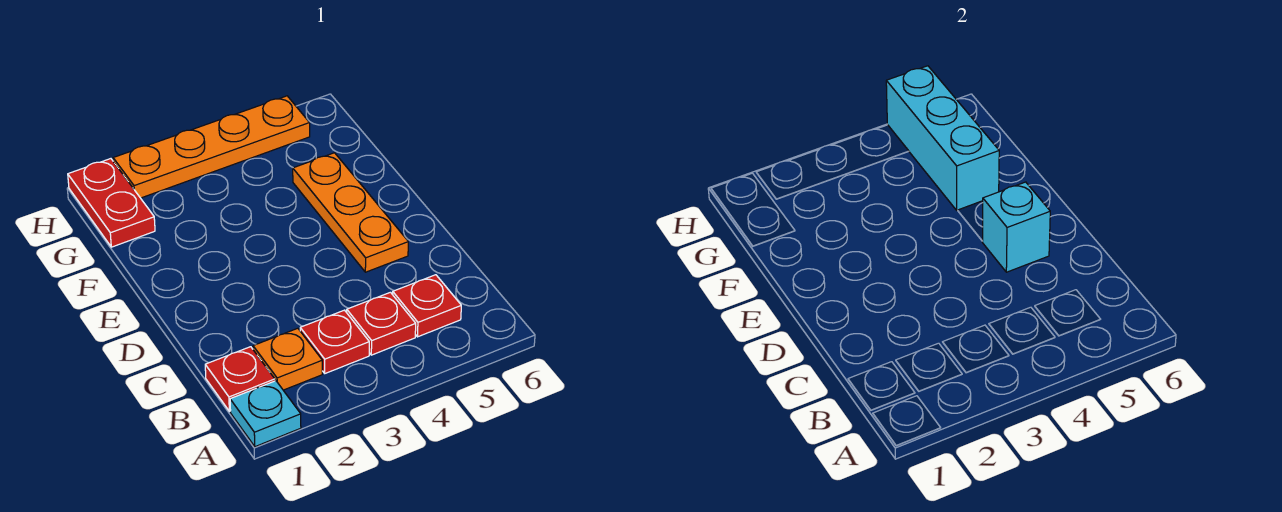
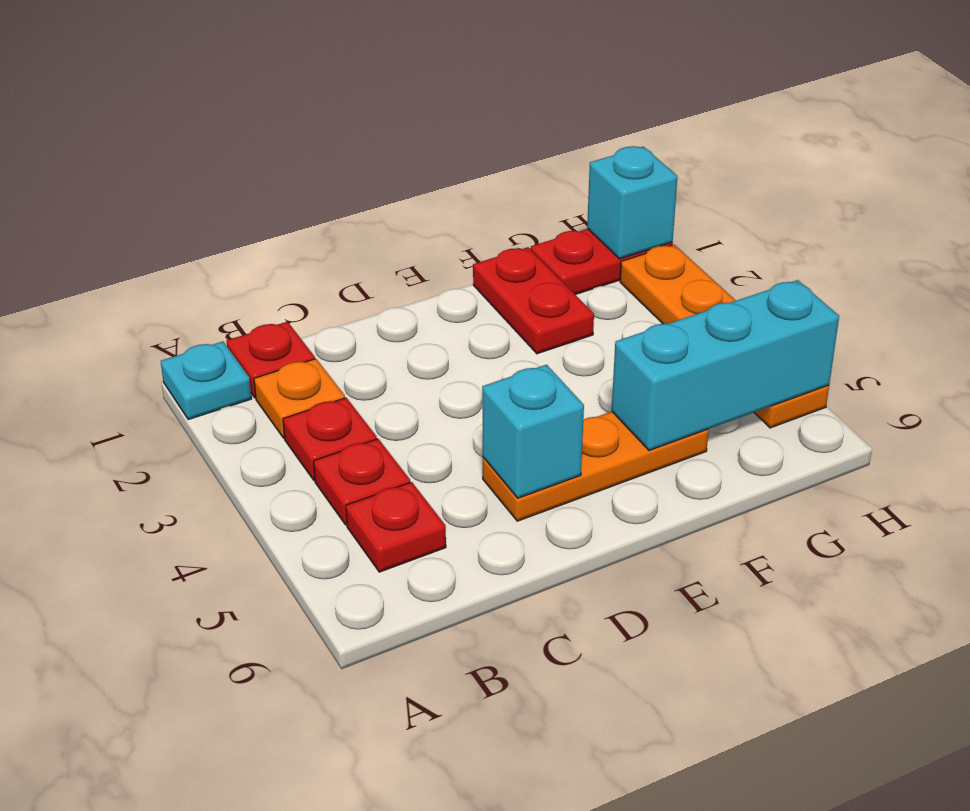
none -> red plate F1:F2 level 1
none -> cyan brick H1 level 2

